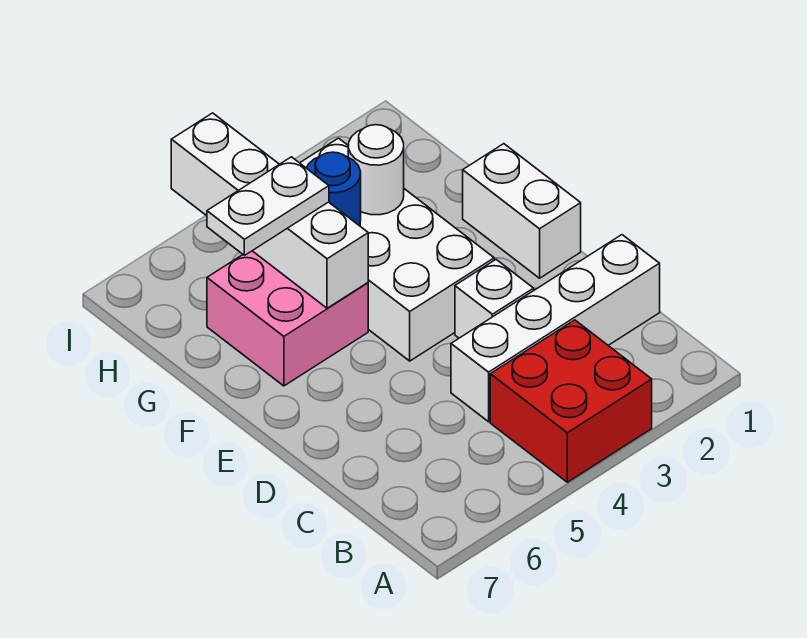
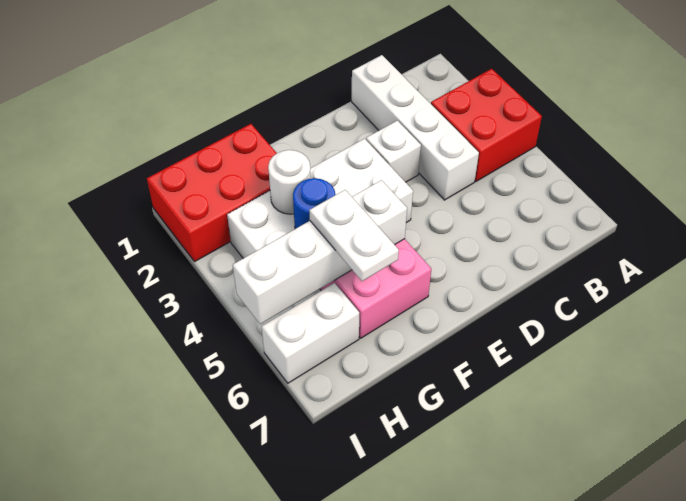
white brick E1:F1 level 1 -> white brick H6:I6 level 1
none -> red brick G1:I2 level 1

